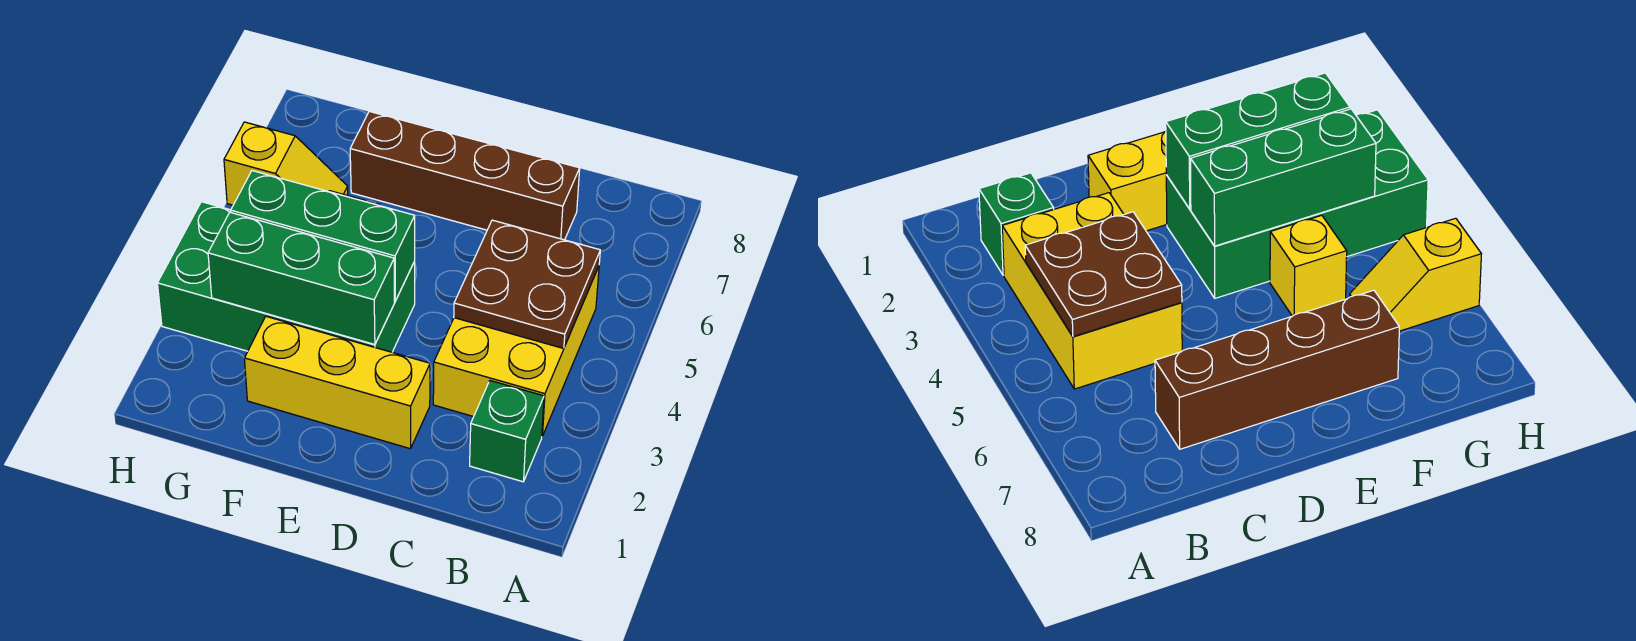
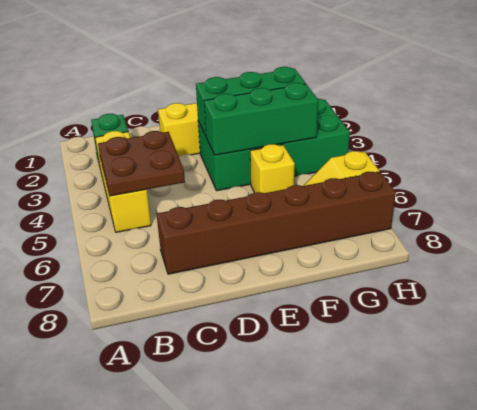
yellow brick B3:C5 level 1 -> yellow brick B3:B5 level 1
brown brick C7:F7 level 1 -> brown brick C7:H7 level 1

